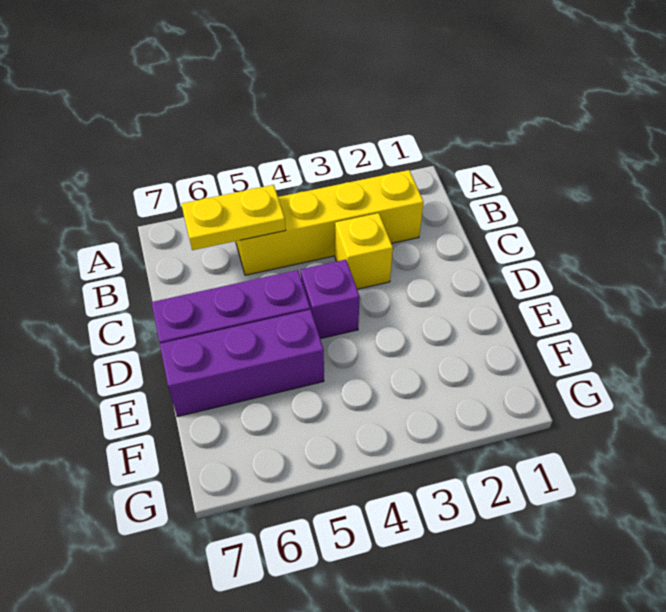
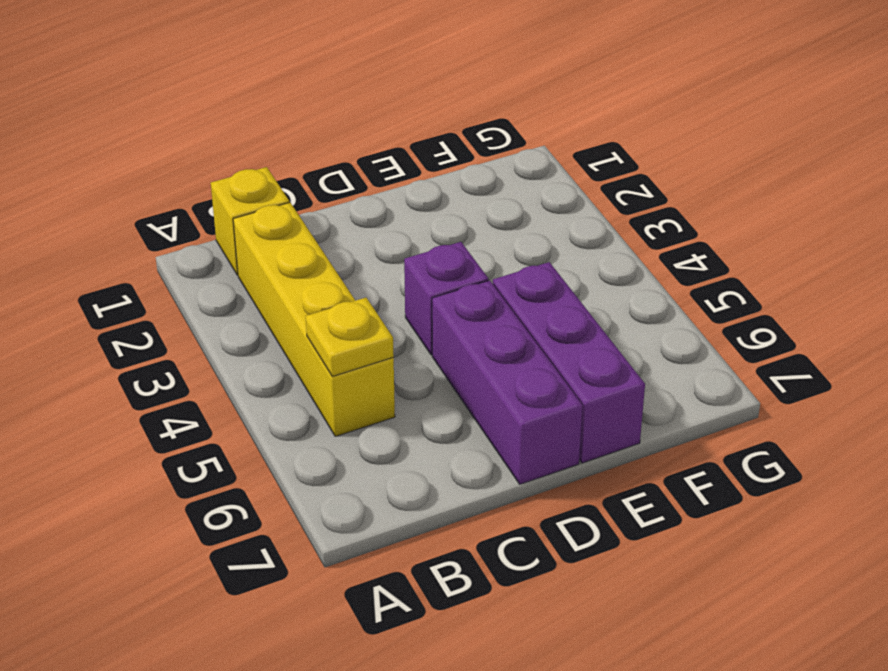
yellow plate B5:B6 level 2 -> yellow plate B5 level 2
yellow brick C3 level 1 -> yellow brick B1 level 1

